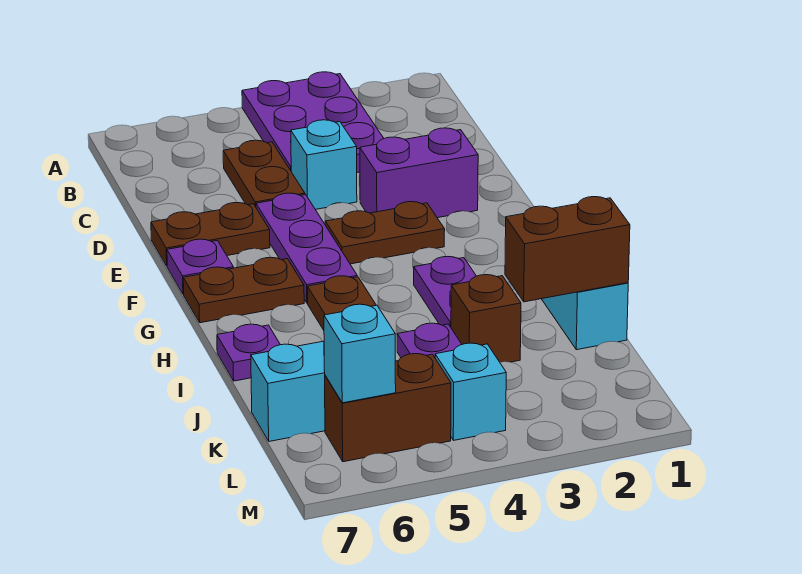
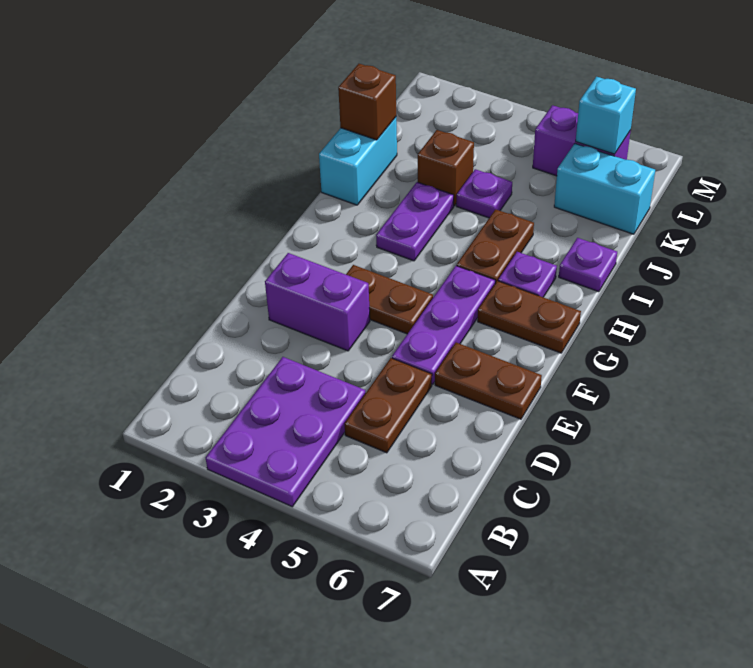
cyan brick D4 level 1 -> none
purple plate F7 level 1 -> purple plate H6 level 1
brown brick J1:J2 level 2 -> brown brick J1 level 2
cyan brick L4 level 1 -> none
brown brick L5:L6 level 1 -> purple brick L5:L6 level 1

